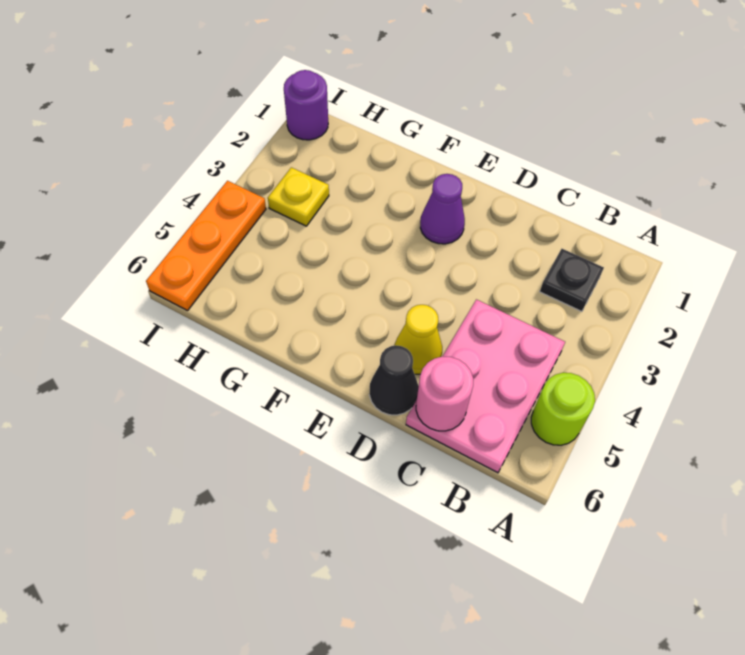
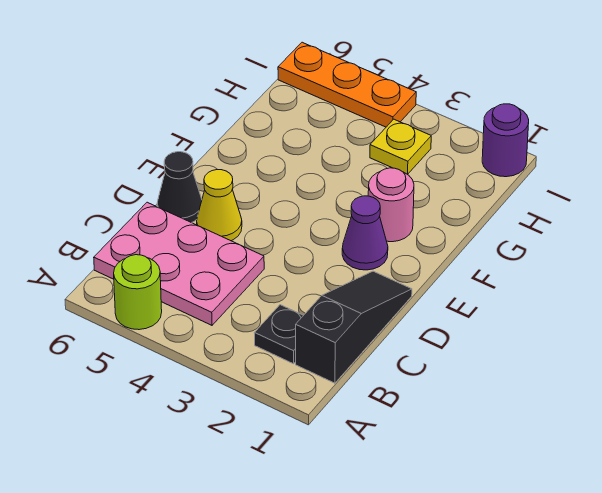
none -> black slope B1:D1 level 1 top B
pink round brick C6 level 2 -> pink round brick F2 level 1

